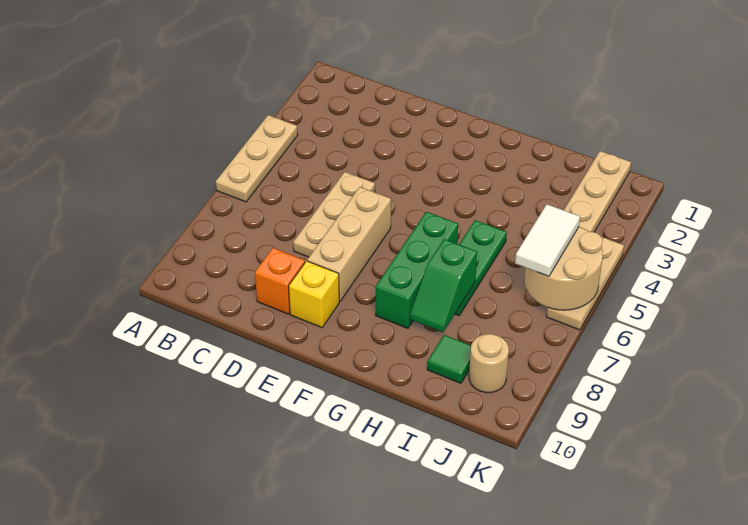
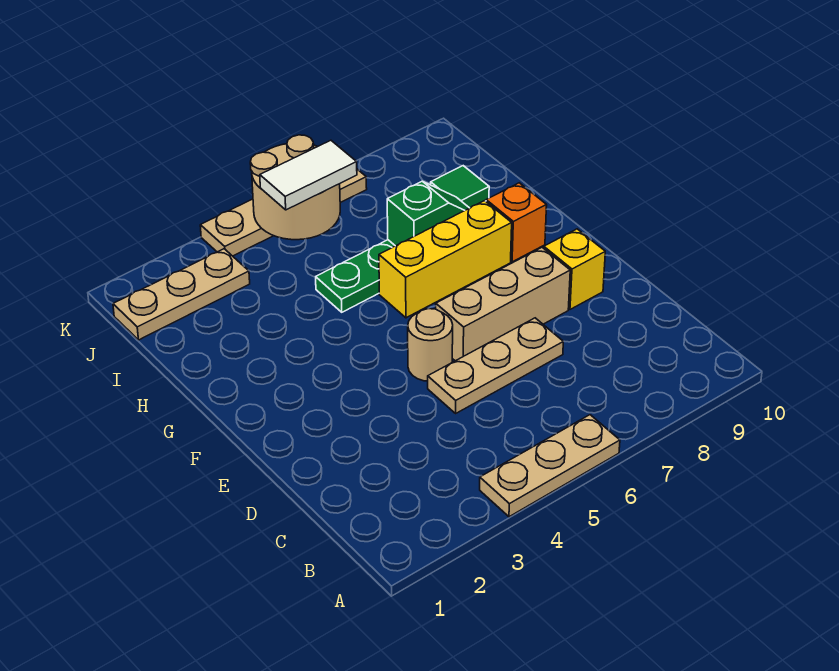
orange brick D9 level 1 -> orange brick G9 level 1
green brick G6:G8 level 1 -> yellow brick G6:G8 level 1
tan round brick J9 level 1 -> tan round brick E5 level 1
tan plate K4:K6 level 1 -> tan plate K4:K7 level 1

